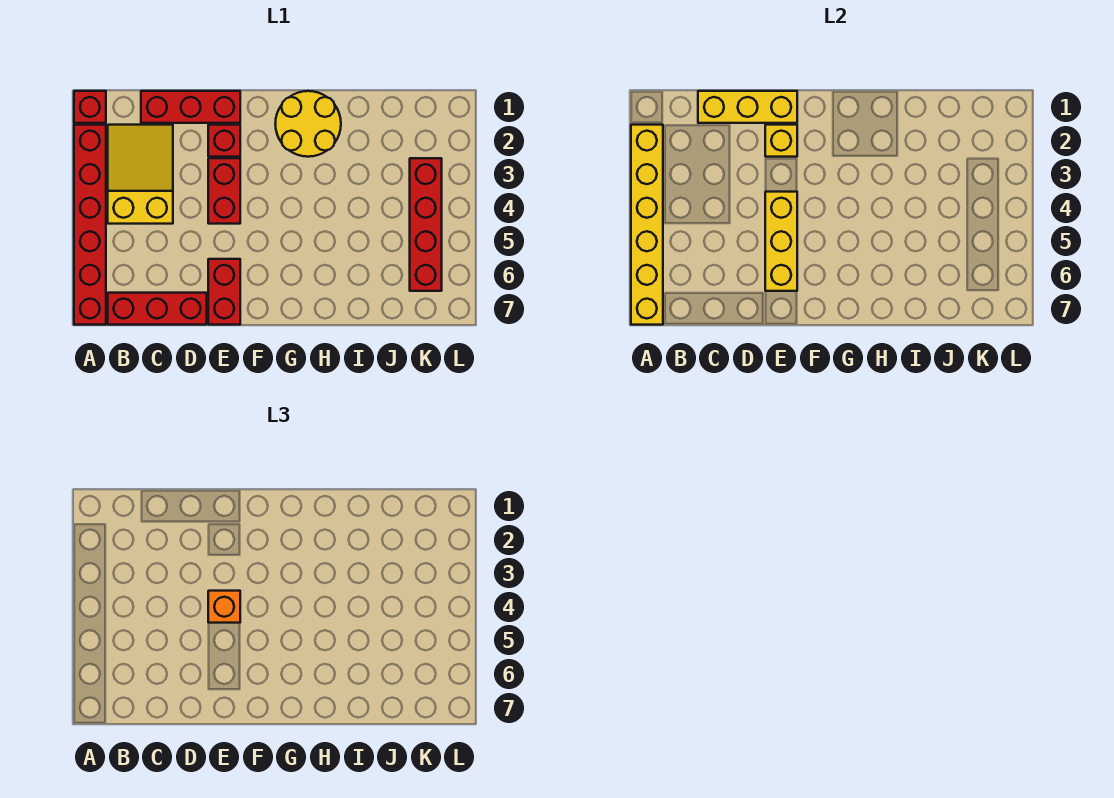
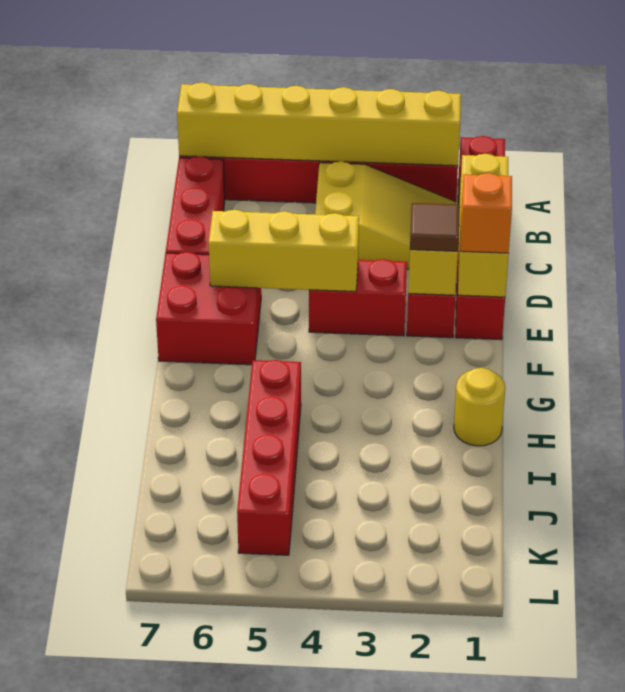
none -> brown tile E2 level 3
orange brick E4 level 3 -> orange brick E1 level 3
red brick E6:E7 level 1 -> red brick E6:F7 level 1
yellow round brick G1:H2 level 1 -> yellow round brick H1 level 1
red brick K3:K6 level 1 -> red brick H5:K5 level 1

